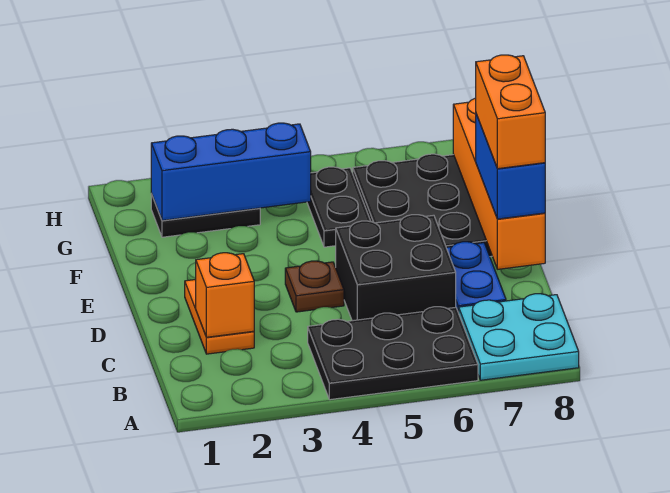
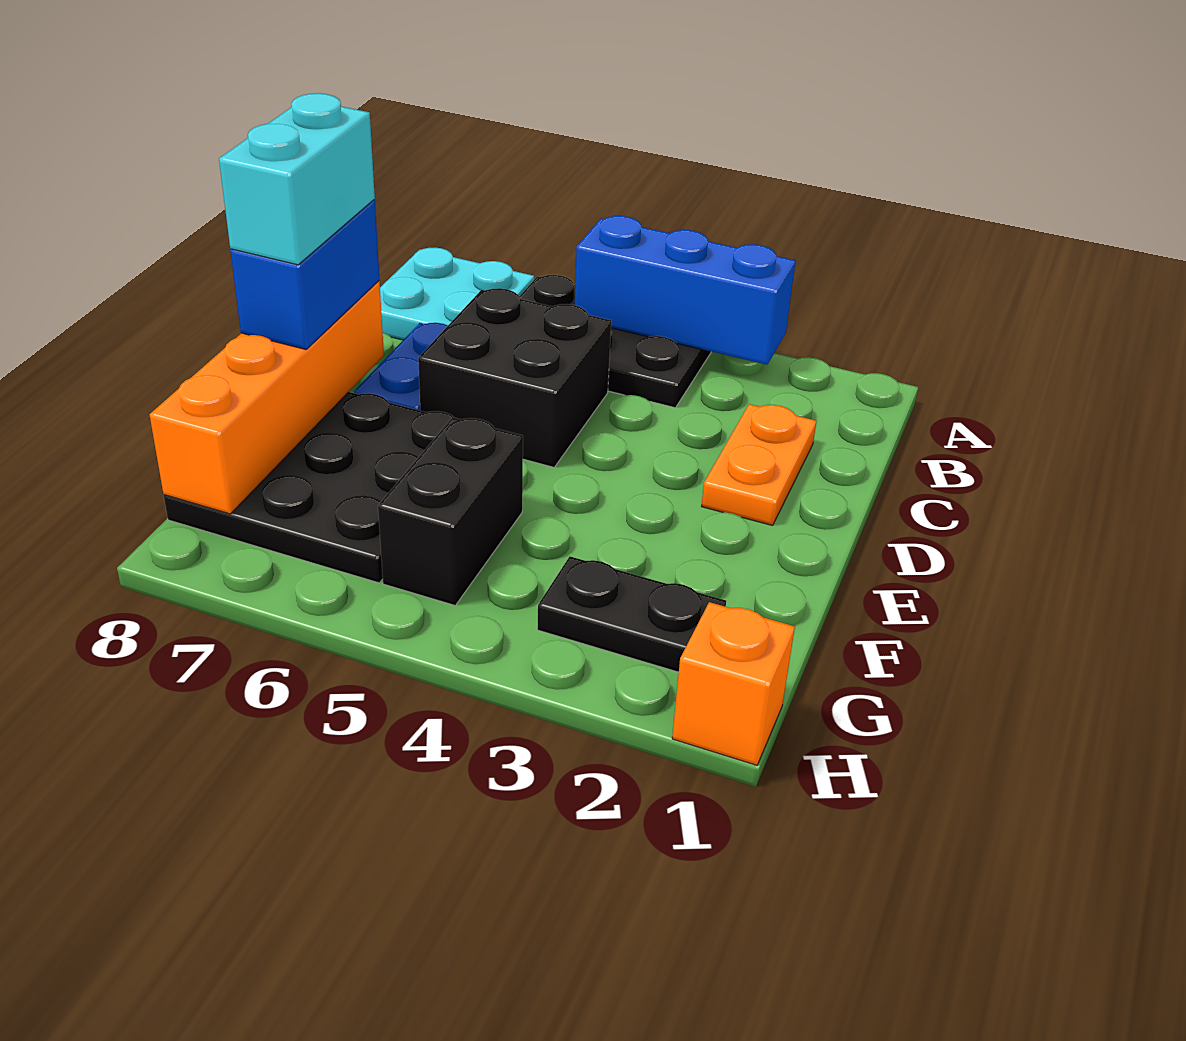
orange brick C2 level 2 -> orange brick H1 level 1
brown plate D4 level 1 -> none
orange brick D8:E8 level 4 -> cyan brick D8:E8 level 4
black plate F5:G5 level 1 -> black brick F5:G5 level 1
blue brick G2:G4 level 2 -> blue brick A3:A5 level 2

